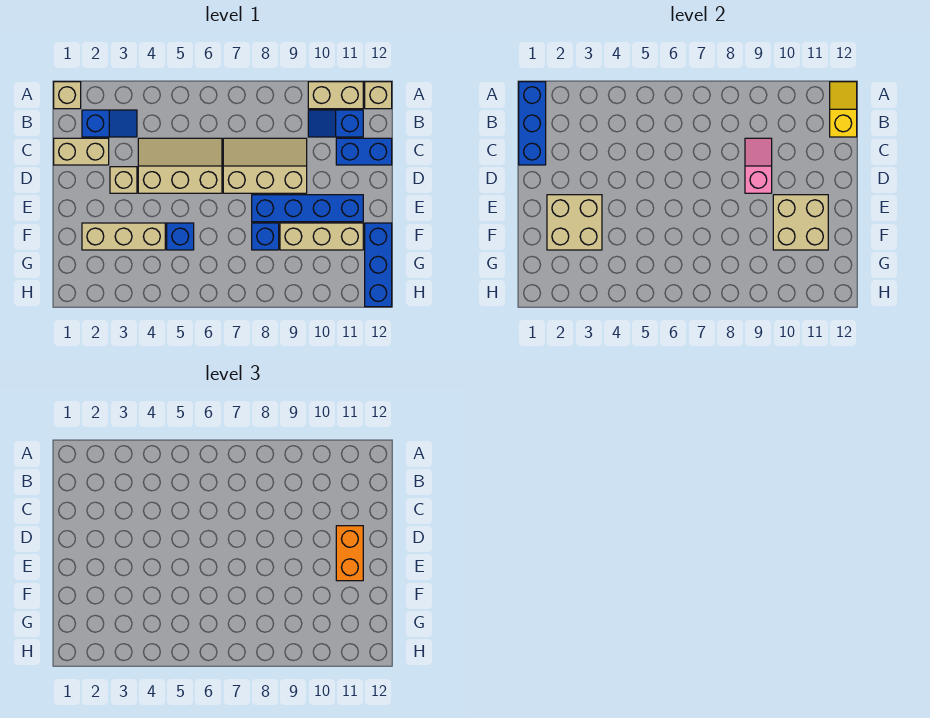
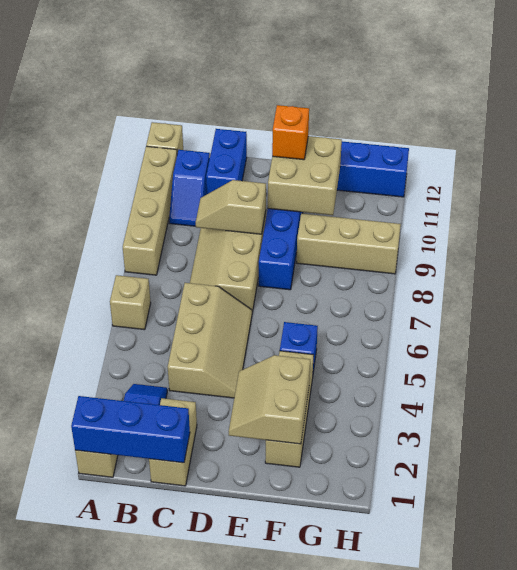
tan brick A10:A11 level 1 -> tan brick A8:A11 level 1
yellow slope A12:B12 level 2 top B -> none
tan slope C4:D6 level 1 top D -> tan slope C4:D6 level 1 top C
pink slope C9:D9 level 2 top D -> tan slope C9:D9 level 2 top D
tan brick D3 level 1 -> tan brick A6 level 1
orange brick D11:E11 level 3 -> orange brick E11 level 3
tan brick E2:F3 level 2 -> tan slope E2:F3 level 2 top F
blue brick F8 level 1 -> none
tan brick F9:F11 level 1 -> tan brick F9:H9 level 1

